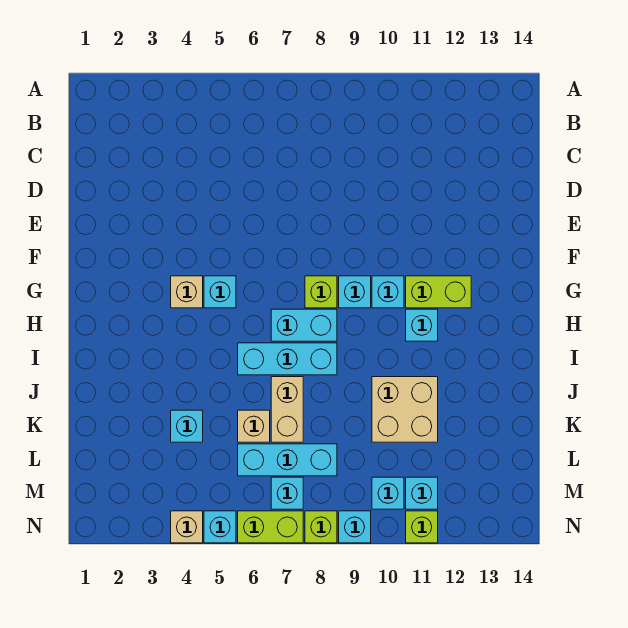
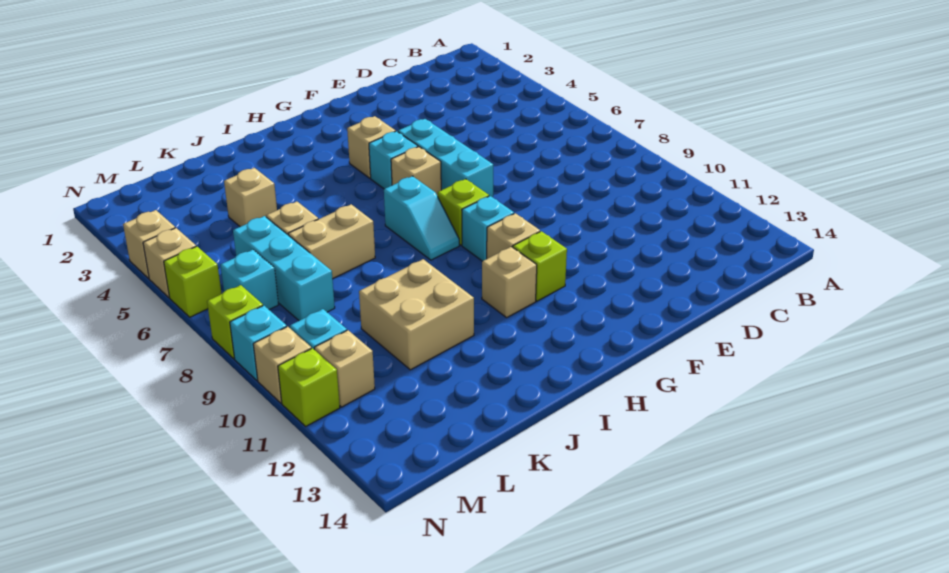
none -> tan brick G6 level 1
cyan brick G10 level 1 -> tan brick G10 level 1
lime brick G11:G12 level 1 -> lime brick G11 level 1
cyan brick H7:H8 level 1 -> cyan slope H7:H8 level 1 top 7
cyan brick H11 level 1 -> tan brick H11 level 1
cyan brick I6:I8 level 1 -> cyan brick F5:F7 level 1
cyan brick K4 level 1 -> tan brick K4 level 1
cyan brick M11 level 1 -> tan brick M11 level 1
cyan brick N5 level 1 -> tan brick N5 level 1
lime brick N6:N7 level 1 -> lime brick N6 level 1
none -> tan brick N10 level 1

